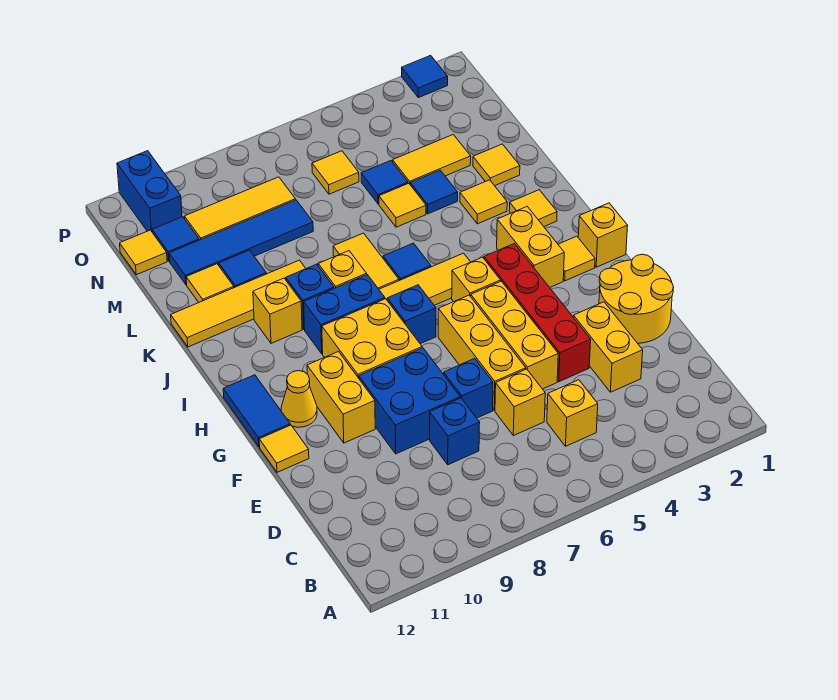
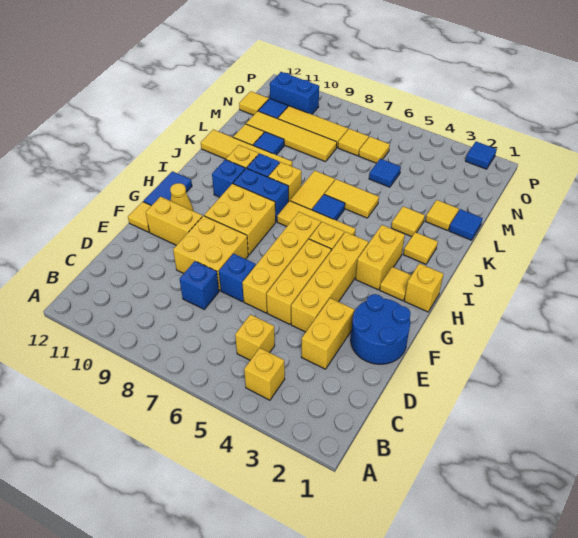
yellow brick D6 level 1 -> yellow brick B4 level 1
yellow round brick E1:F2 level 1 -> blue round brick E1:F2 level 1
red brick E4:H4 level 1 -> yellow brick E4:H4 level 1
yellow brick E6:G6 level 1 -> yellow brick E6:H6 level 1
blue brick E8:F9 level 1 -> yellow brick E8:F9 level 1
yellow brick F10:G10 level 1 -> yellow brick F10:F11 level 1
blue brick H7 level 1 -> blue brick I10 level 1
blue tile L4 level 1 -> blue tile L1 level 1
yellow tile L5 level 1 -> yellow tile N7 level 1
yellow tile M3:M4 level 1 -> yellow tile K5:K6 level 1
blue tile M8:M11 level 1 -> yellow tile M8:M11 level 1
blue brick O11:P11 level 1 -> blue brick O10:O11 level 1

